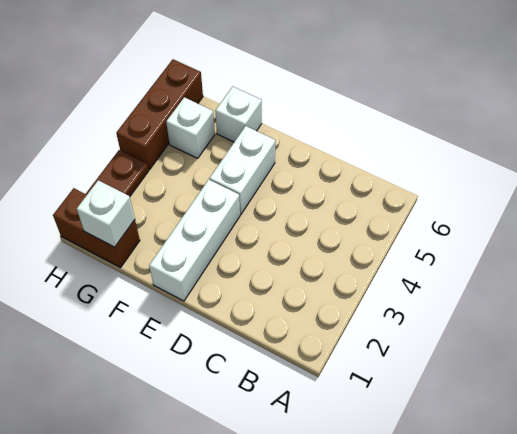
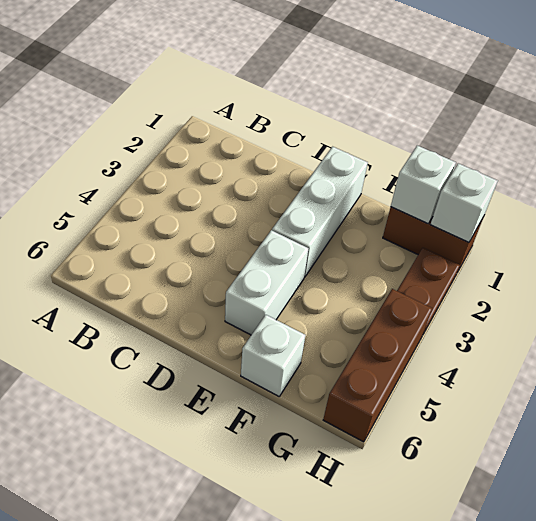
white brick G5 level 1 -> white brick H1 level 2

